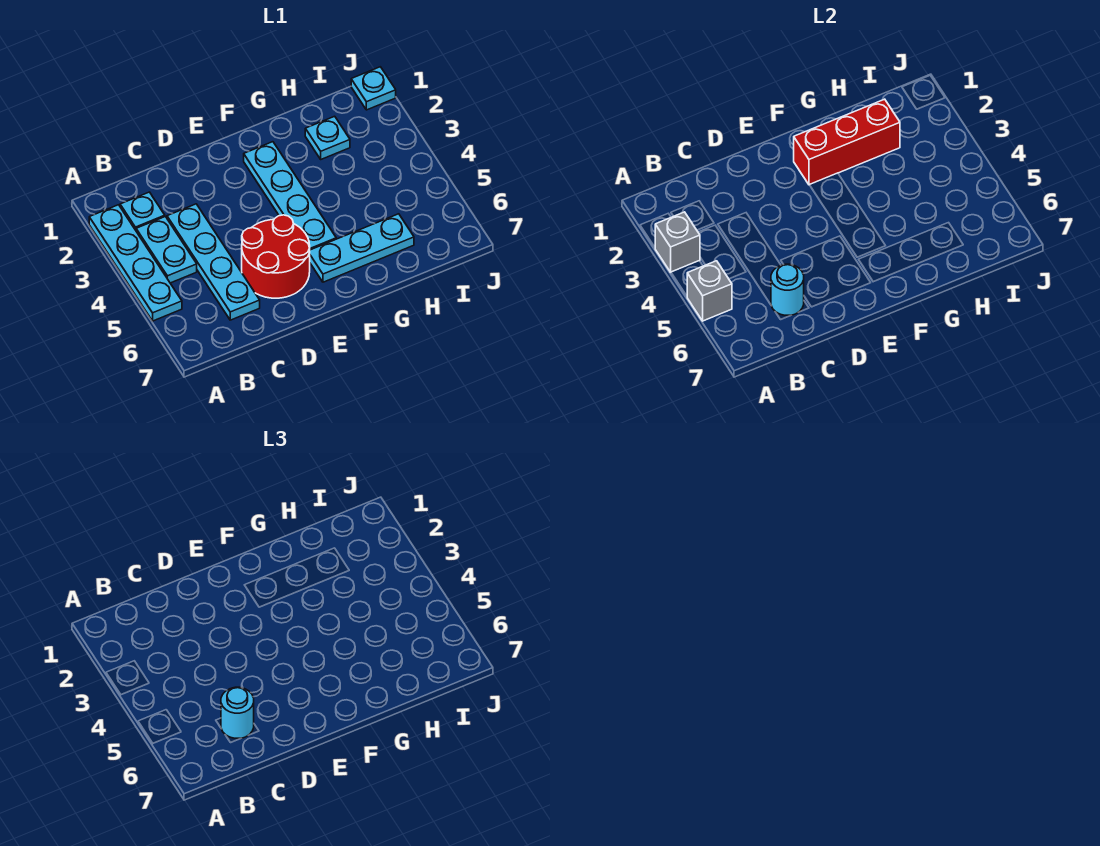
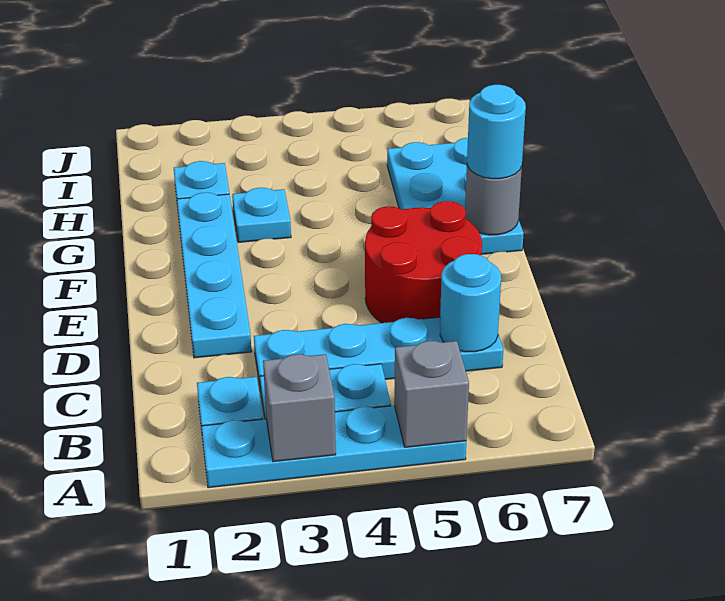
cyan round brick C6 level 3 -> cyan round brick F7 level 3
cyan plate F2:F5 level 1 -> cyan plate D2:G2 level 1
red brick F2:H2 level 2 -> none
cyan plate F6:H6 level 1 -> cyan plate F6:H7 level 1
none -> grey round brick F7 level 2
cyan plate J1 level 1 -> cyan plate G3 level 1

